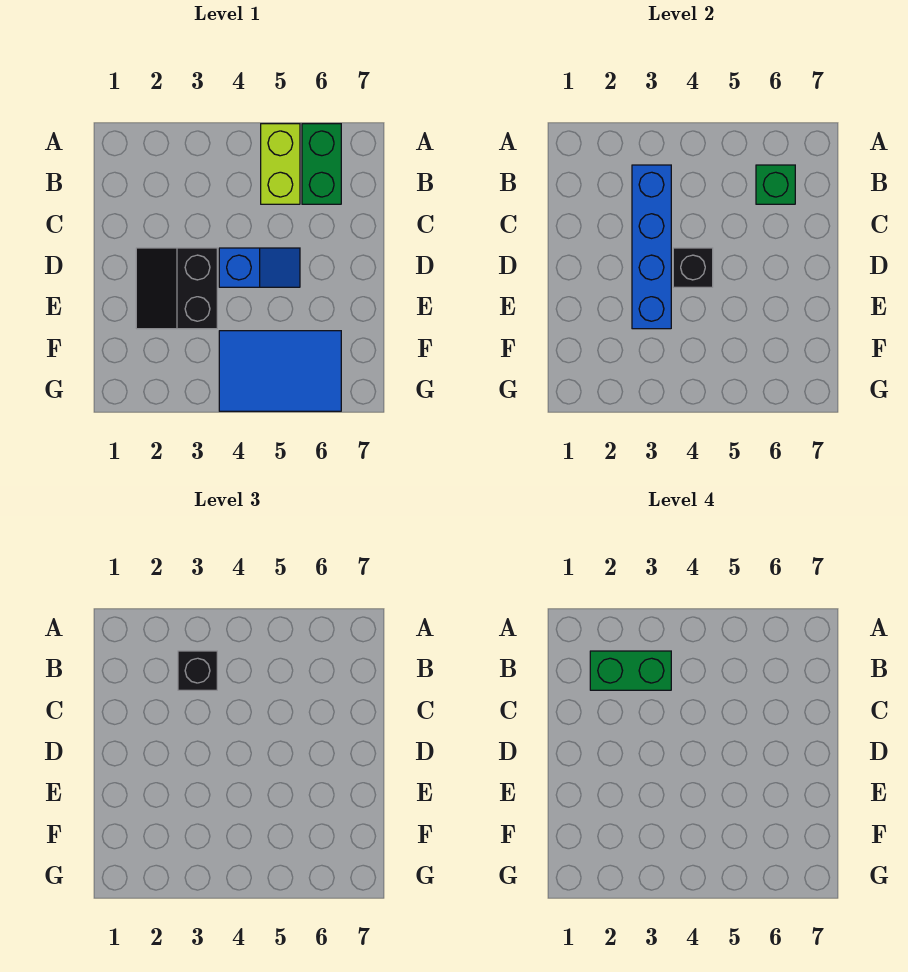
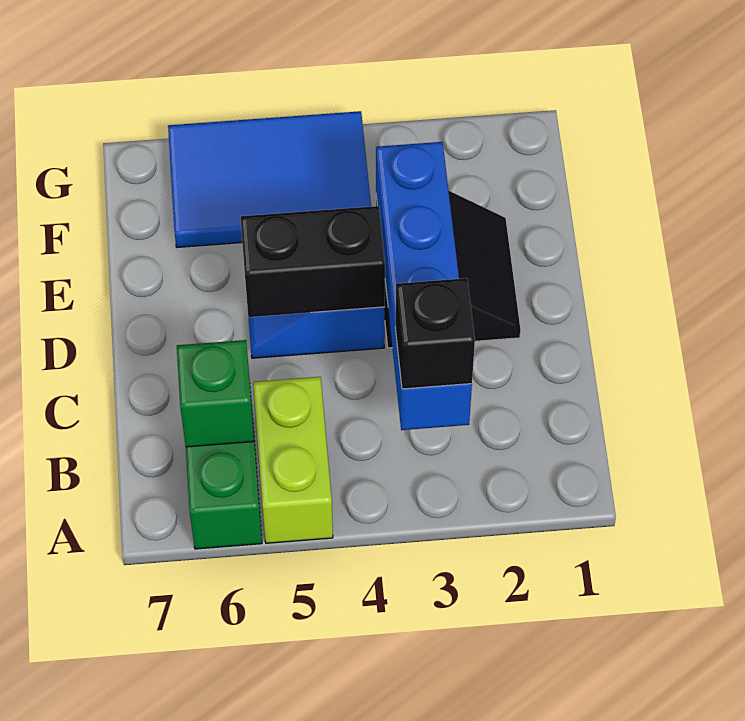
green brick B2:B3 level 4 -> none
black brick D4 level 2 -> black brick D4:D5 level 2

